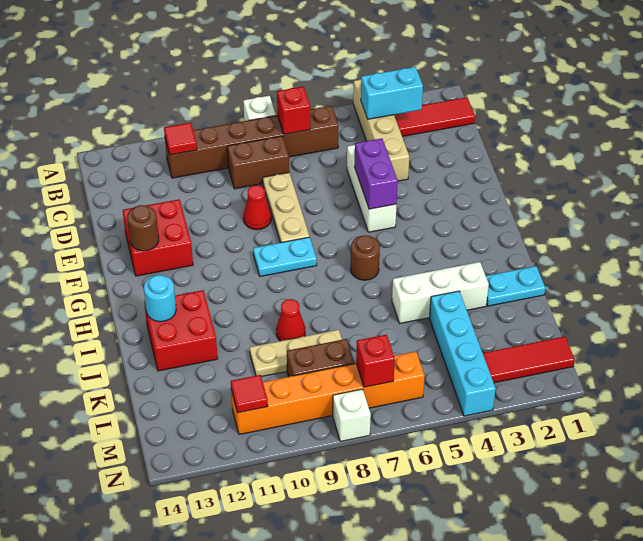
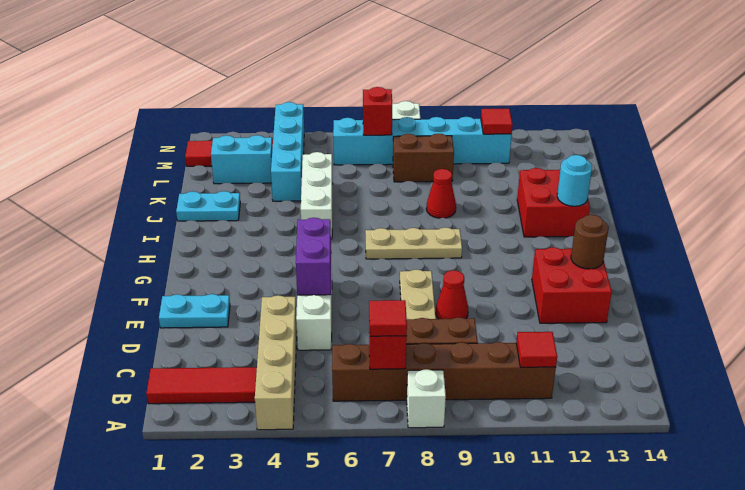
cyan brick B3:B4 level 2 -> cyan brick L2:L3 level 1
none -> red tile B7 level 3
cyan plate G8:G9 level 1 -> cyan plate E1:E2 level 1
brown round brick H6 level 1 -> none
white brick J3:J5 level 1 -> white brick I5:K5 level 1
tan plate K8:K10 level 1 -> tan plate H7:H9 level 1
orange brick M6:M11 level 1 -> cyan brick M6:M11 level 1

